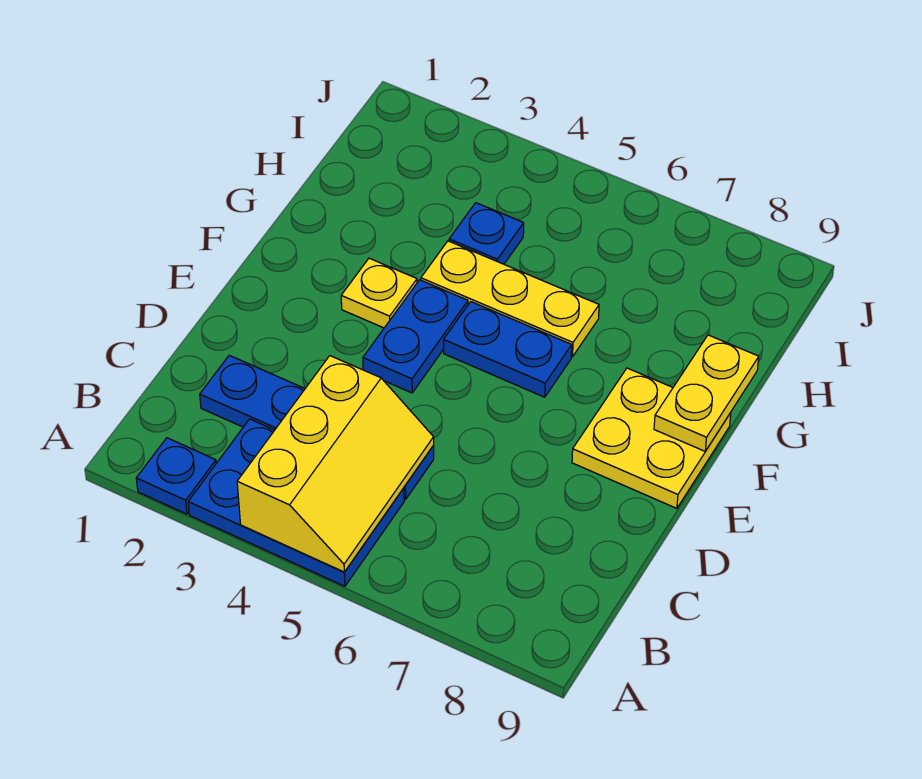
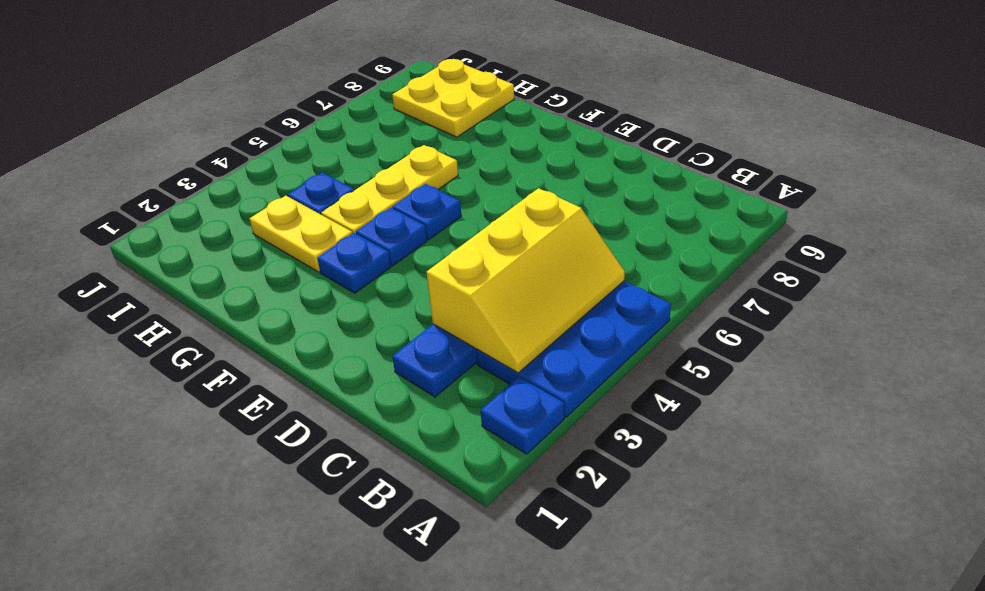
yellow slope A4:C5 level 2 top 4 -> yellow slope B3:C5 level 2 top C
blue plate E4:F4 level 1 -> blue plate F4 level 1
yellow plate E8:F9 level 1 -> yellow plate H8:I9 level 1
yellow plate F3 level 1 -> blue plate F3 level 1
blue plate F5:F6 level 1 -> blue plate F5 level 1
yellow plate F9:G9 level 2 -> yellow plate G3:H3 level 1

